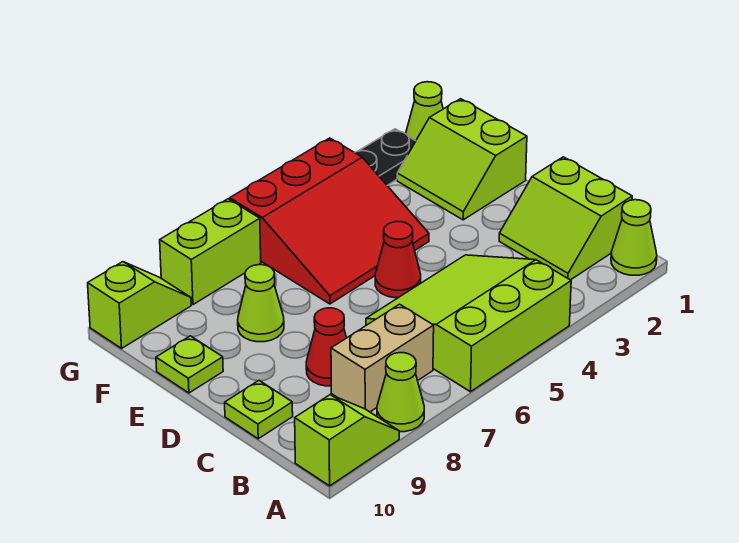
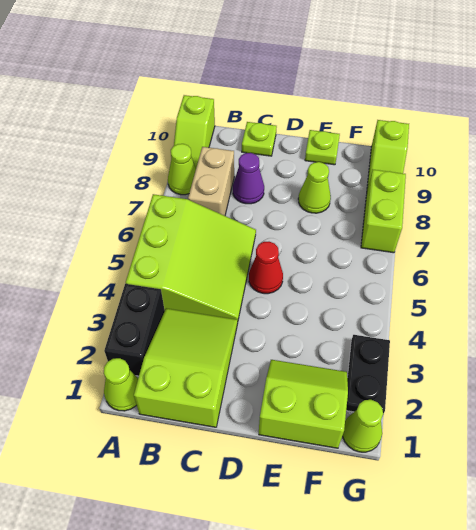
none -> black brick A2:A3 level 1
lime slope B1:C2 level 1 top 1 -> lime slope B1:C3 level 1 top 1
red cone C8 level 1 -> purple cone C8 level 1
red slope E4:G6 level 1 top G -> none

